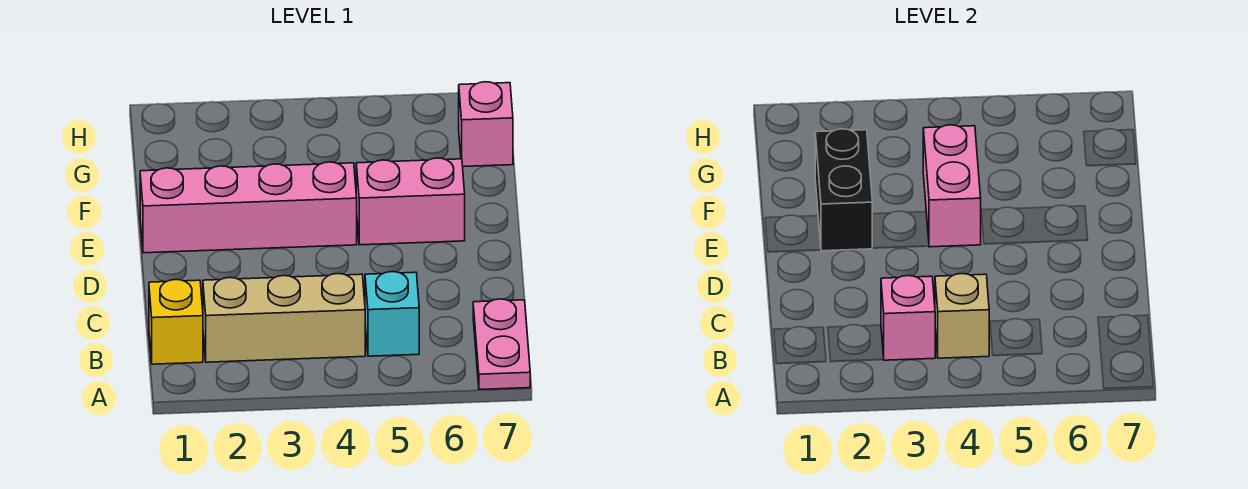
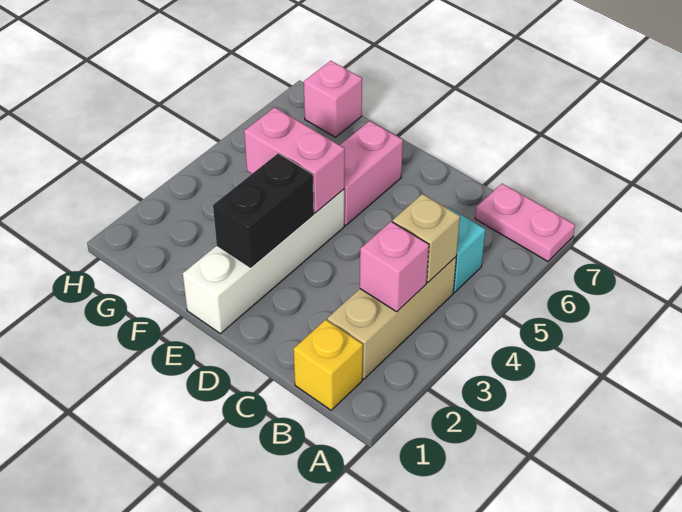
pink brick E1:E4 level 1 -> white brick E1:E4 level 1
black brick E2:F2 level 2 -> black brick E2:E3 level 2

